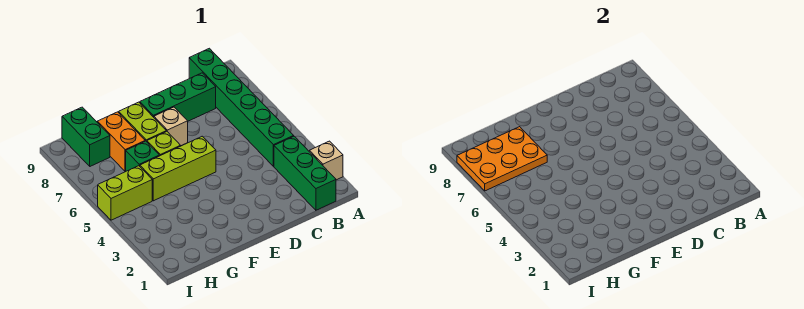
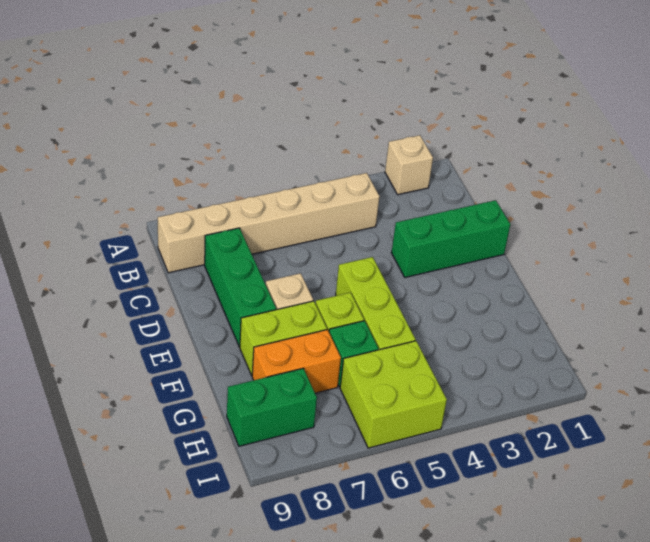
green brick B1:B3 level 1 -> green brick D1:D3 level 1
green brick B4:B9 level 1 -> tan brick B4:B9 level 1
orange plate G7:I8 level 2 -> none
lime brick H5:I5 level 1 -> lime brick H5:I6 level 1

